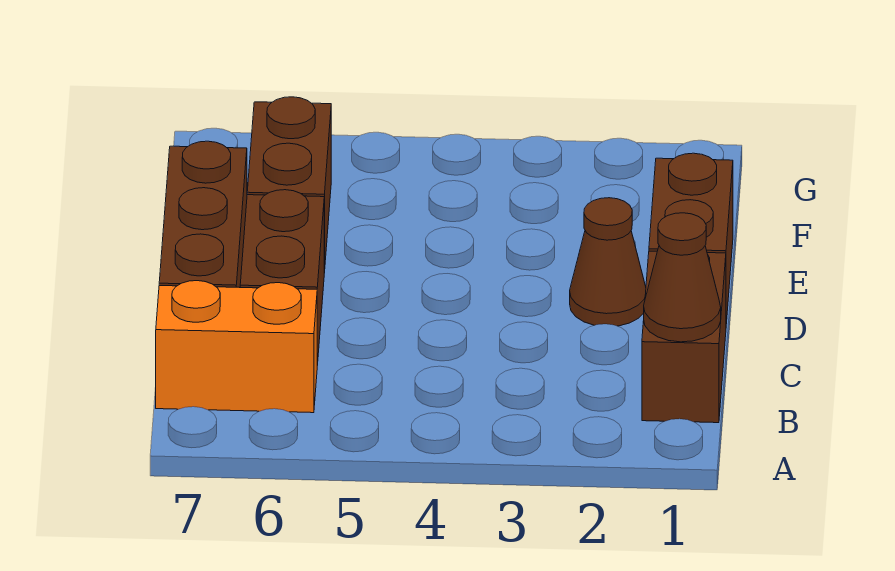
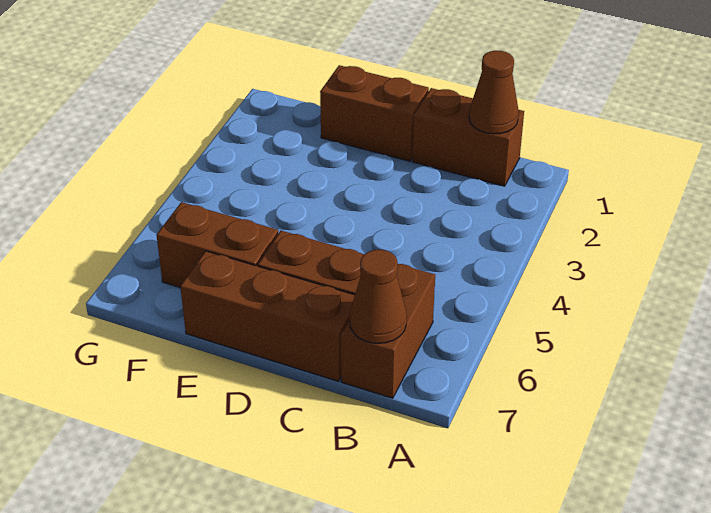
orange brick B6:B7 level 1 -> brown brick B6:B7 level 1
brown cone D2 level 1 -> brown cone B7 level 2

